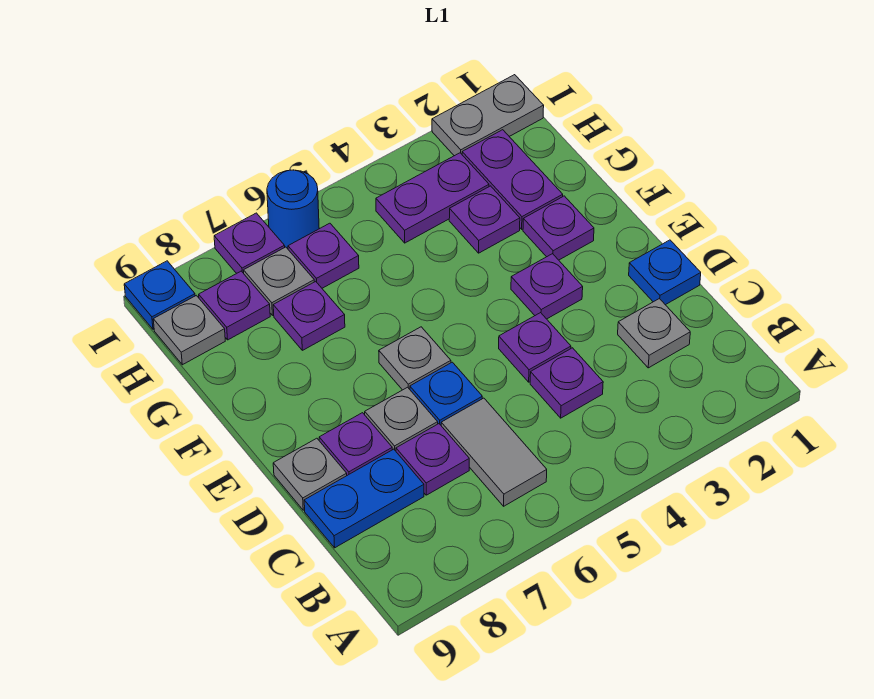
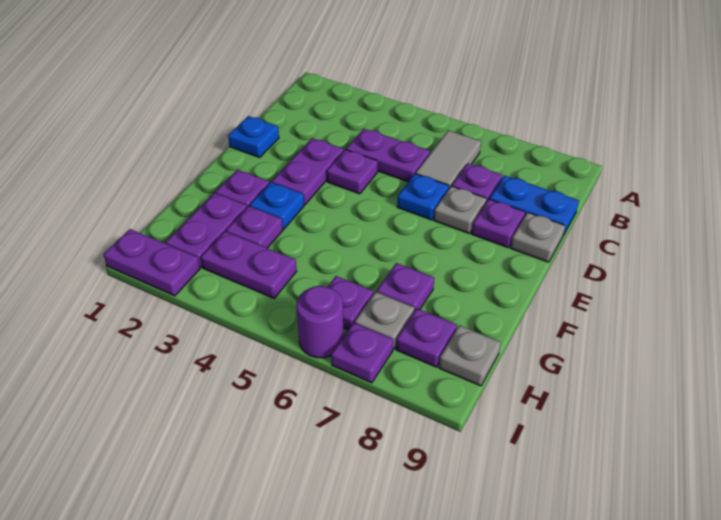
grey plate C2 level 1 -> none
purple plate C4 level 1 -> purple plate C4:C5 level 1
purple plate E3 level 1 -> purple plate D3:E3 level 1
grey plate E6 level 1 -> none
grey plate I1:I2 level 1 -> purple plate I1:I2 level 1
blue round brick I6 level 1 -> purple round brick I6 level 1
blue plate I9 level 1 -> blue plate F3 level 1

